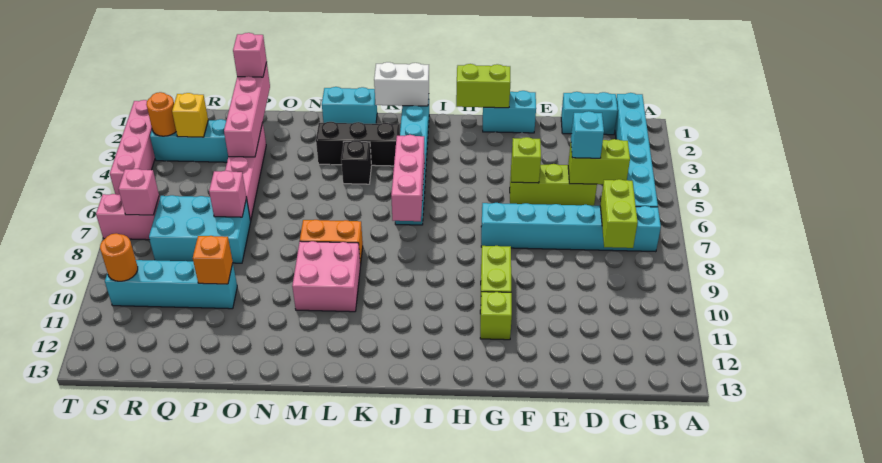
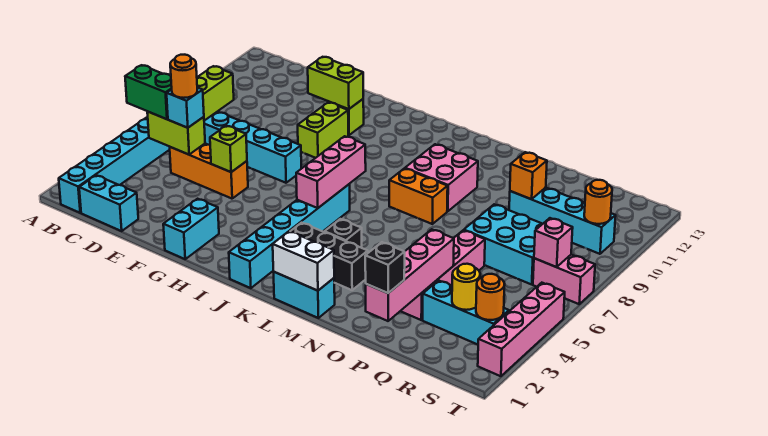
none -> green brick B5:C5 level 3
lime brick D5:F5 level 1 -> orange brick D5:F5 level 1
none -> orange round brick D5 level 4
cyan brick F1:G1 level 1 -> cyan brick G1:G2 level 1
lime brick G1:H1 level 2 -> lime brick F11:G11 level 2
white brick J1:K1 level 2 -> white brick L1:M1 level 2
pink brick P1 level 3 -> black brick P1 level 3
pink brick P7 level 2 -> none
yellow brick R3 level 2 -> yellow round brick R3 level 2

